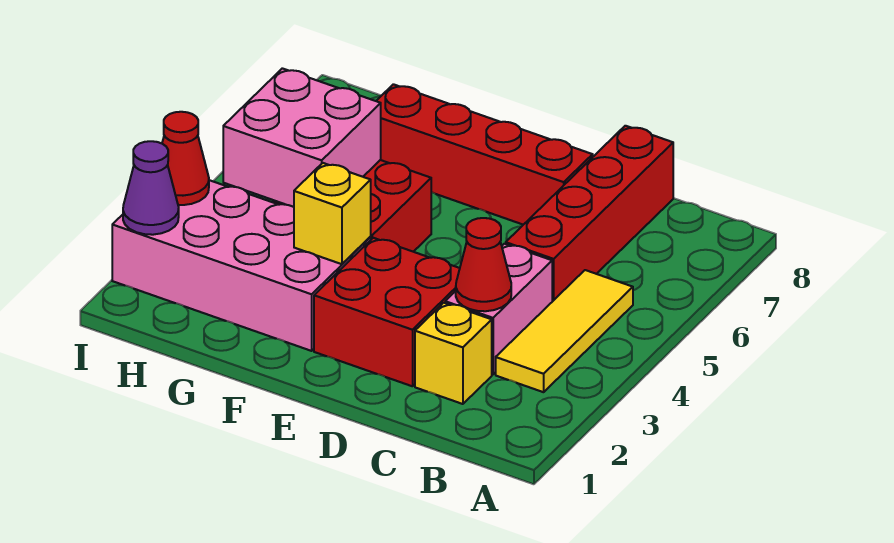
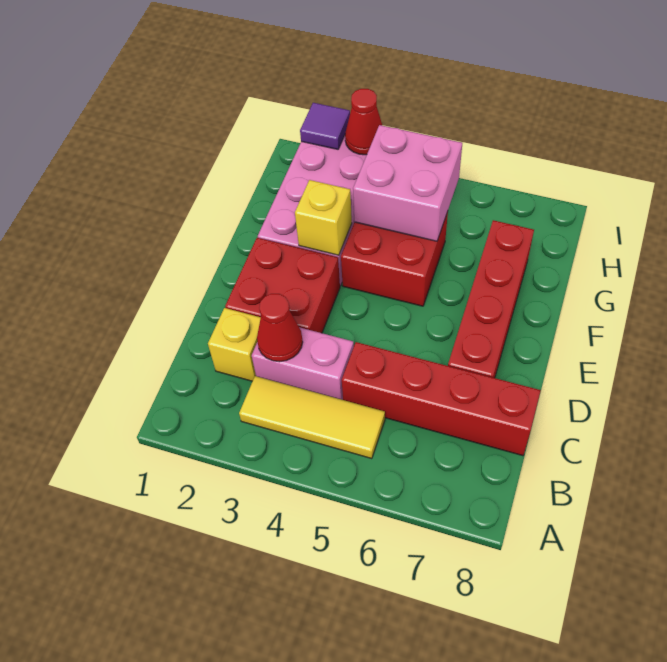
purple cone I2 level 2 -> purple tile I2 level 2

